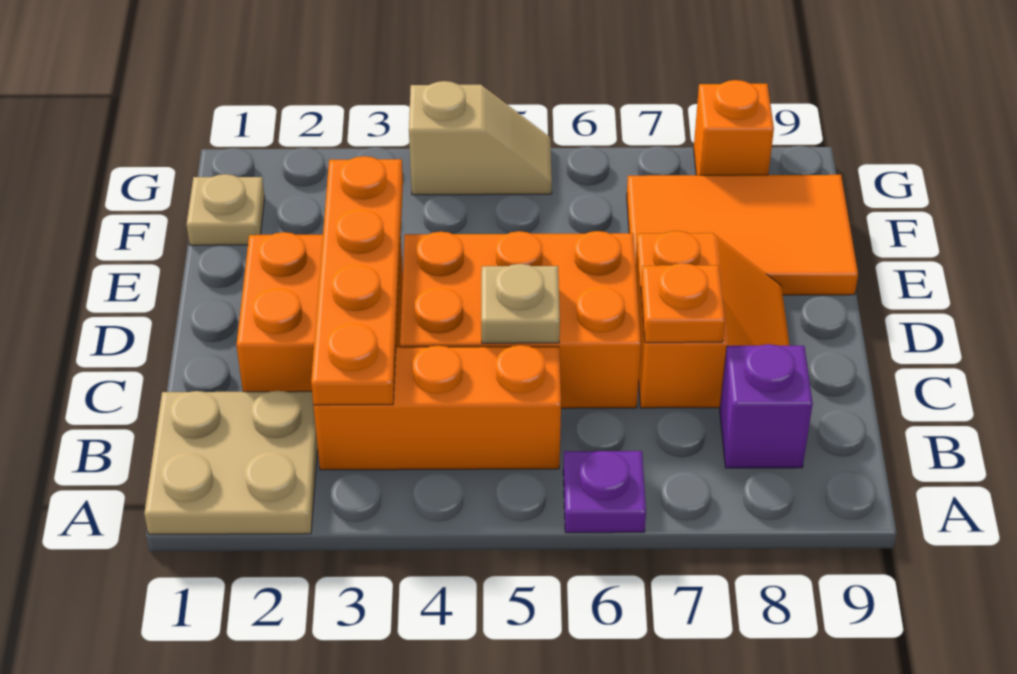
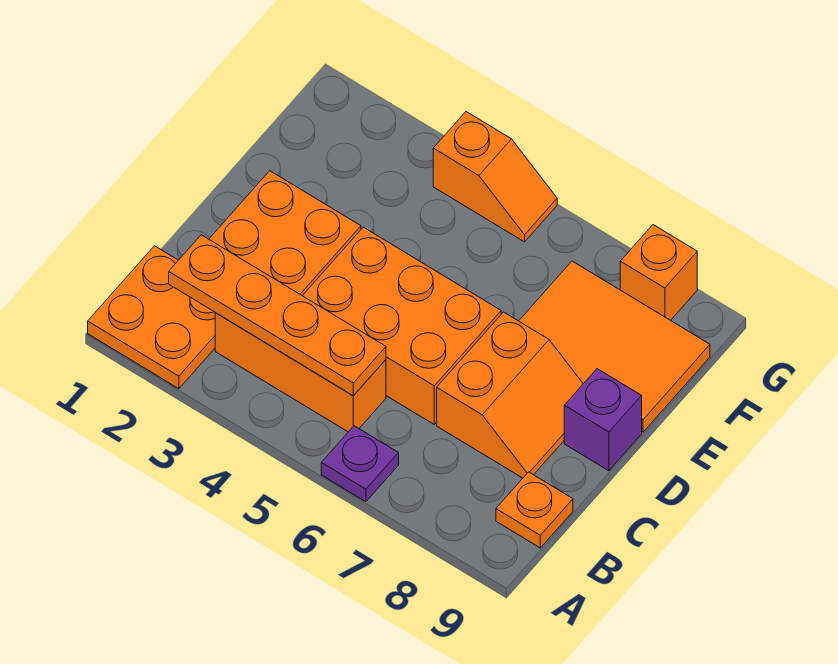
tan plate A1:B2 level 1 -> orange plate A1:B2 level 1
orange plate B3:E3 level 2 -> orange plate B2:B5 level 2
purple brick B8 level 1 -> purple brick D9 level 1
tan plate C5 level 2 -> none
orange plate C7 level 2 -> orange plate B9 level 1
tan plate F1 level 1 -> none
tan slope G4:G5 level 1 top 4 -> orange slope G4:G5 level 1 top 4

